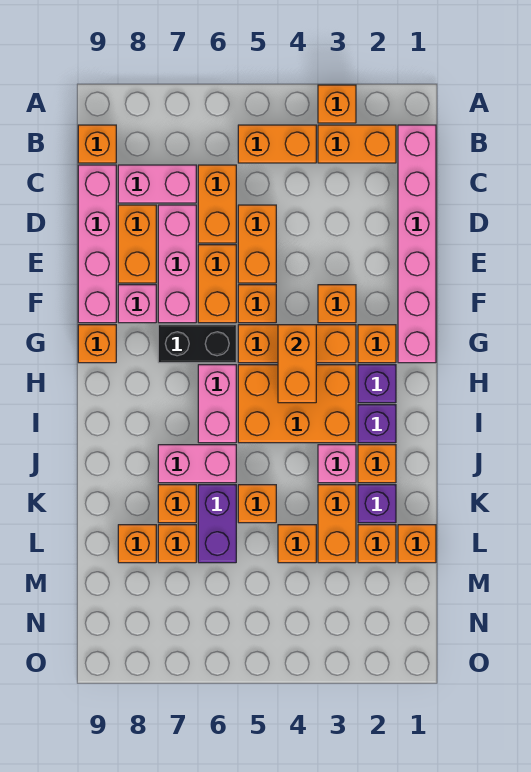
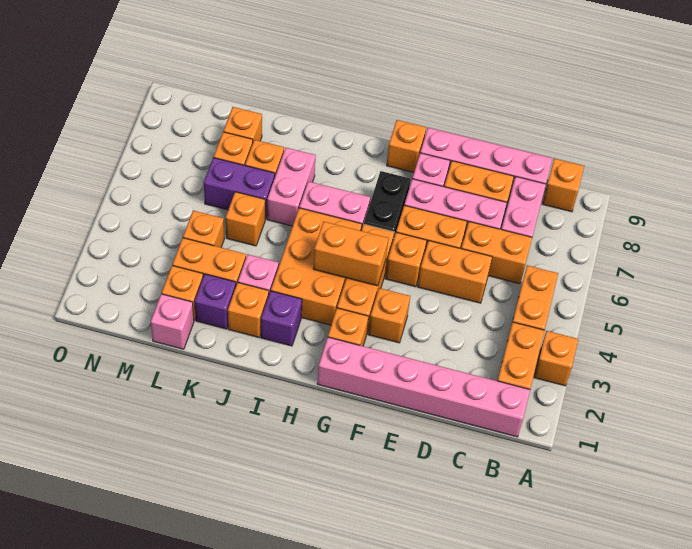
purple brick H2 level 1 -> none
orange brick L1 level 1 -> pink brick L1 level 1

